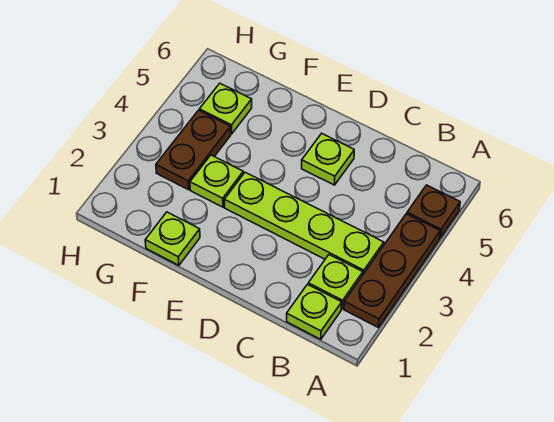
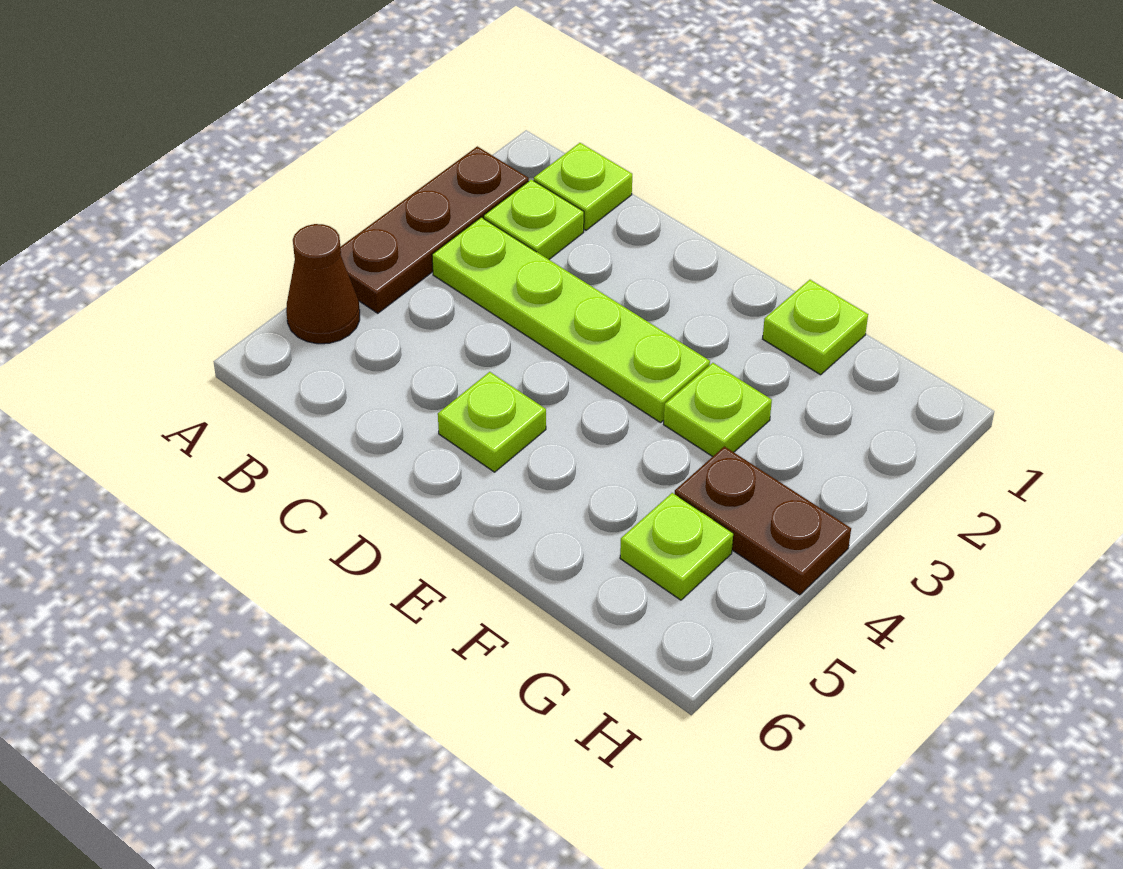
brown plate A5 level 1 -> brown cone A5 level 1
brown plate G3:G4 level 1 -> brown plate G4:H4 level 1

